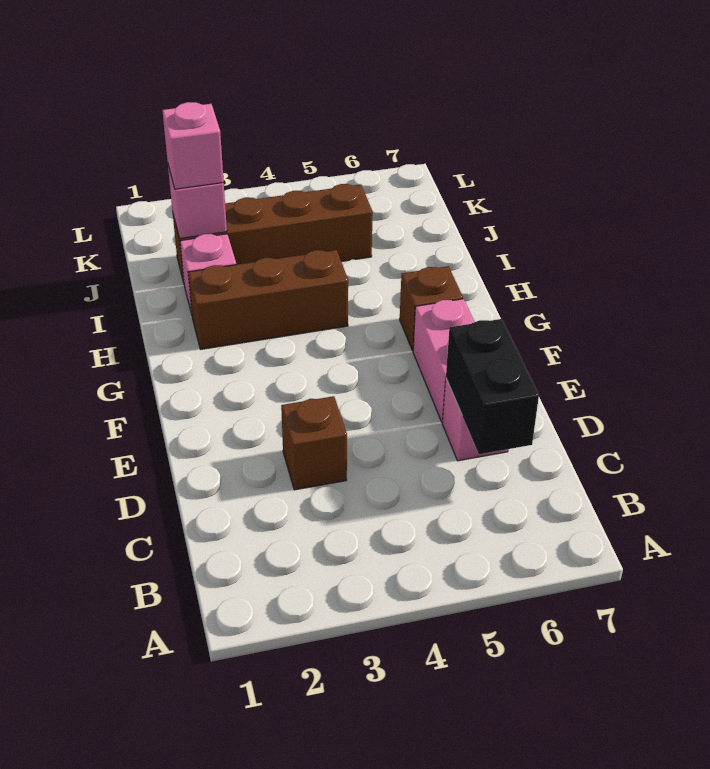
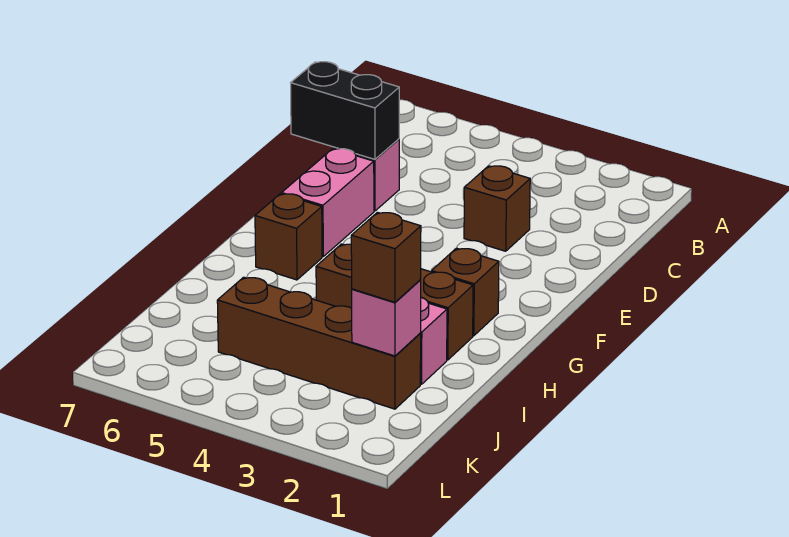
black brick C6:D6 level 2 -> black brick D6:D7 level 2
none -> brown brick G2 level 1
pink brick J2 level 3 -> brown brick J2 level 3

